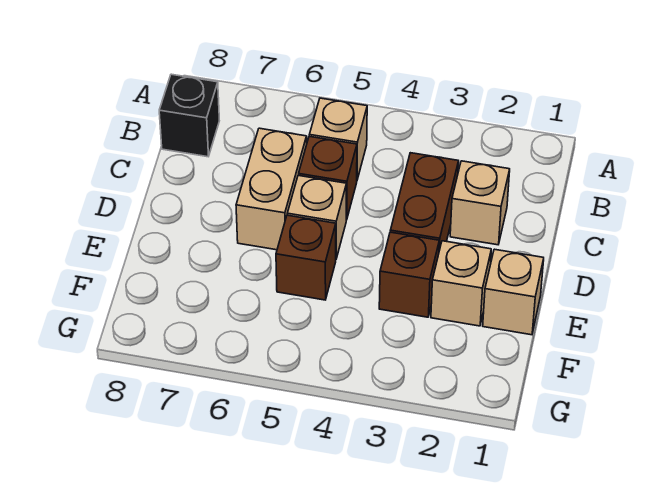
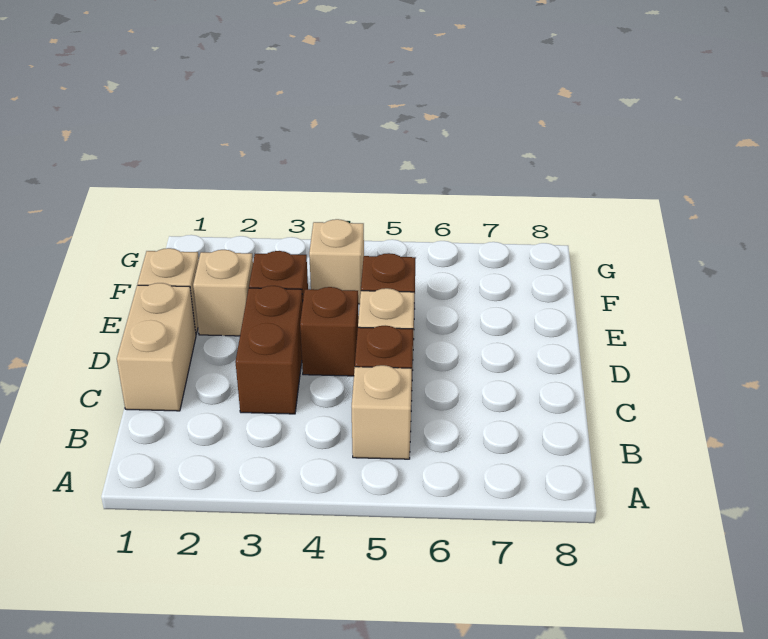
black brick B8 level 1 -> none
tan brick C2 level 1 -> tan brick F4 level 1
tan brick C6:D6 level 1 -> tan brick C1:D1 level 1
none -> brown brick D4 level 1

